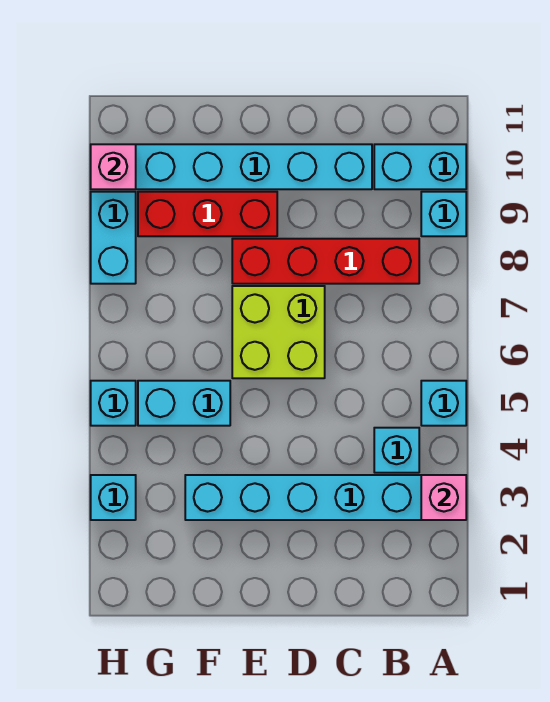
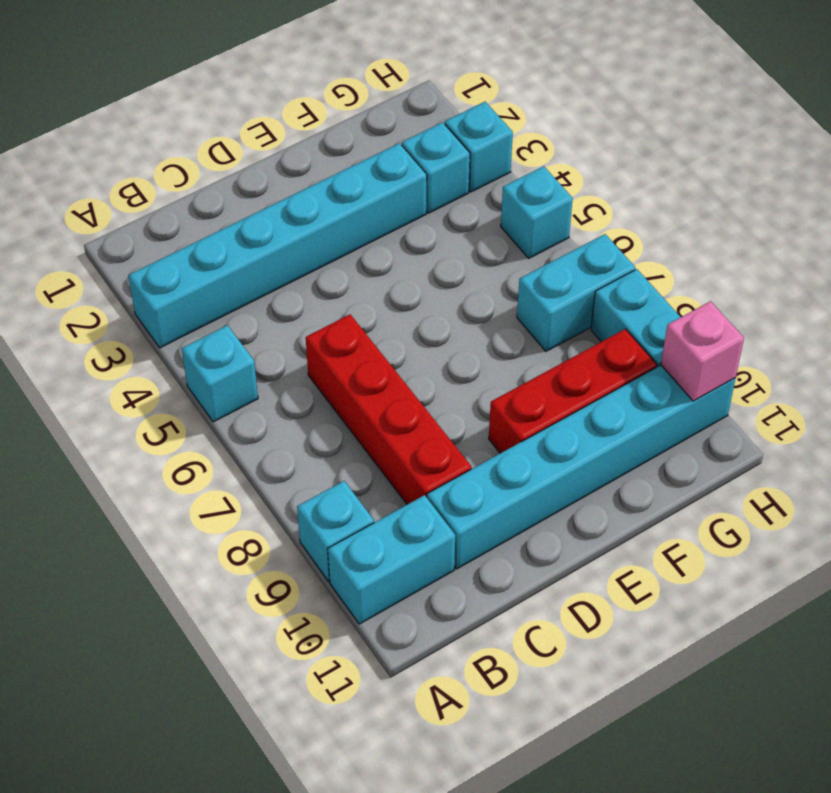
pink brick A3 level 2 -> none
cyan brick B4 level 1 -> cyan brick G3 level 1
red brick B8:E8 level 1 -> red brick C6:C9 level 1
lime brick D6:E7 level 1 -> none
cyan brick F5:G5 level 1 -> cyan brick G7:H7 level 1

